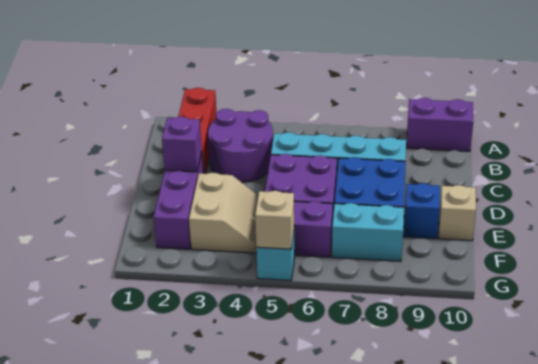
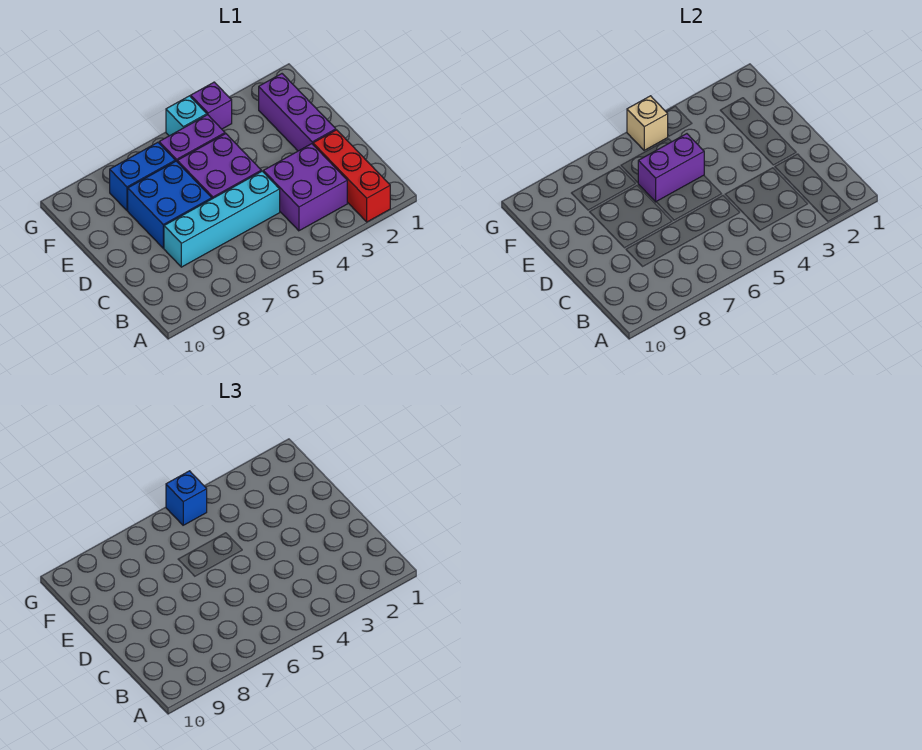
purple brick A9:A10 level 1 -> purple brick E5:E6 level 2
purple round brick B3:C4 level 1 -> purple brick B3:C4 level 1
purple brick D2 level 2 -> purple brick G4 level 1
tan slope E3:F4 level 1 top 3 -> none
blue brick E9 level 1 -> blue brick G5 level 3
tan brick E10 level 1 -> none
cyan brick F7:F8 level 1 -> blue brick F7:F8 level 1

